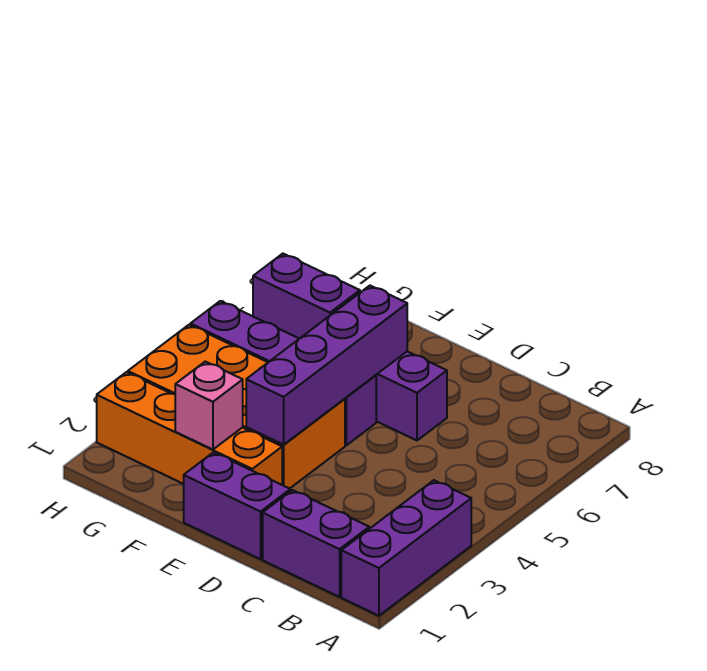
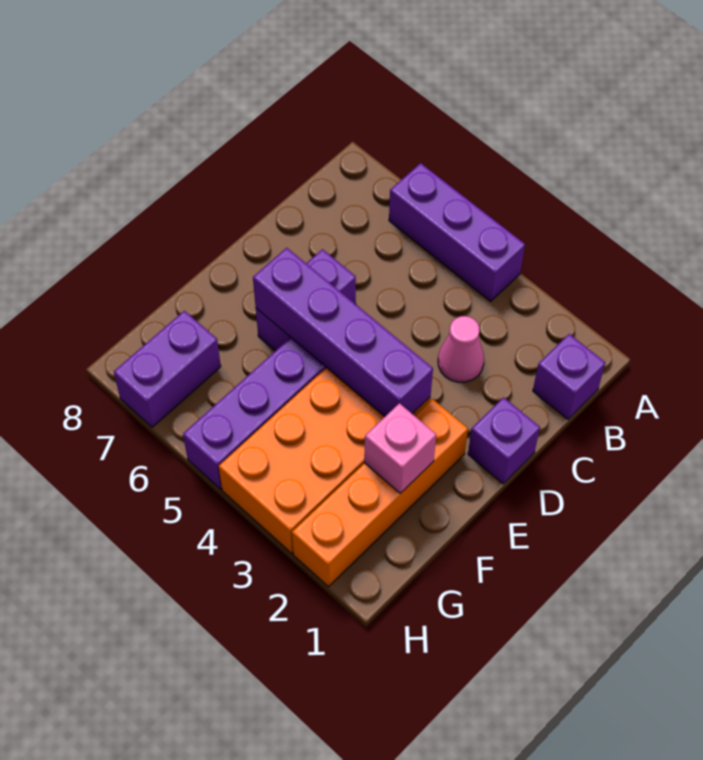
purple brick A1:A3 level 1 -> purple brick A4:A6 level 1
purple brick B1:C1 level 1 -> purple brick B1 level 1
none -> pink cone C3 level 1
purple brick D1:E1 level 1 -> purple brick D1 level 1

